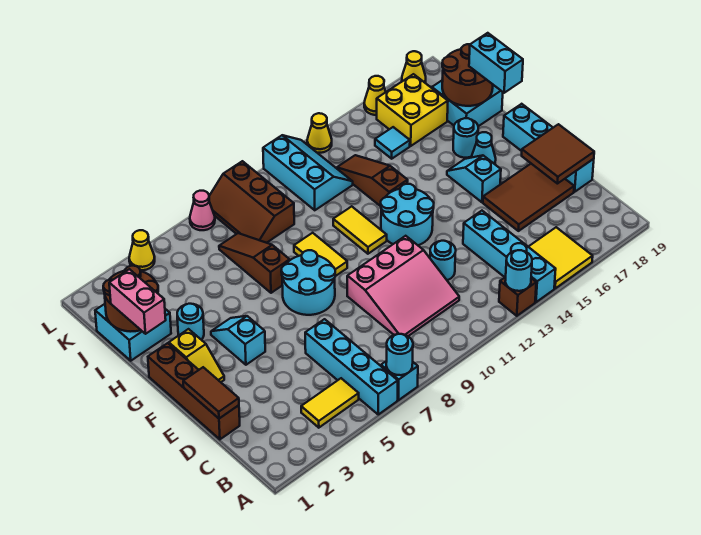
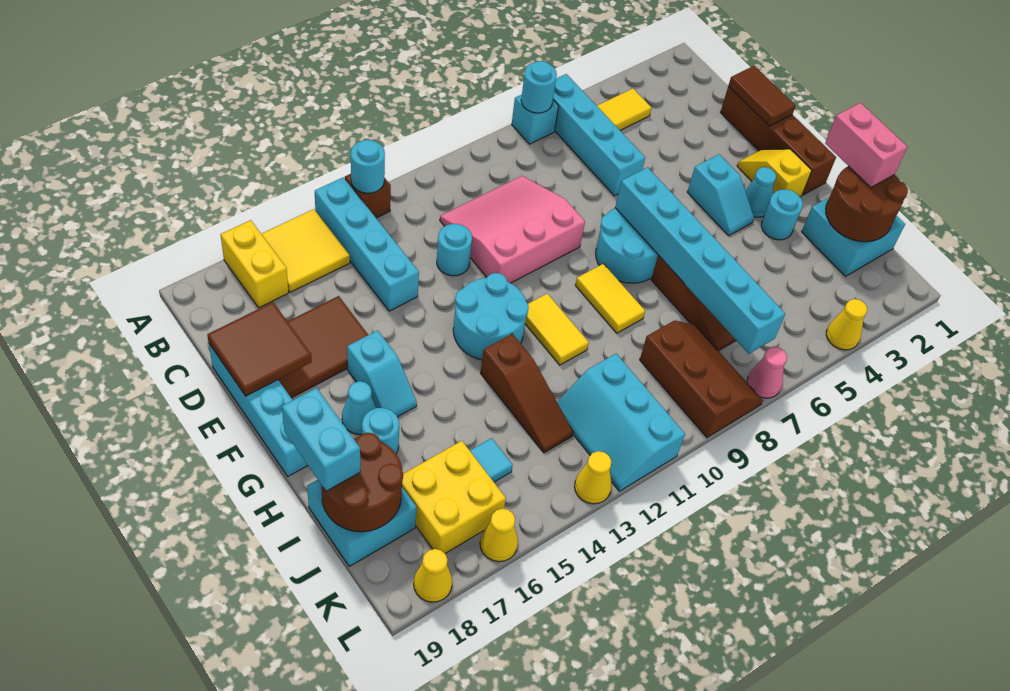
none -> yellow brick A17:B17 level 1
none -> cyan brick F7:K7 level 2
none -> cyan cone G3 level 1

